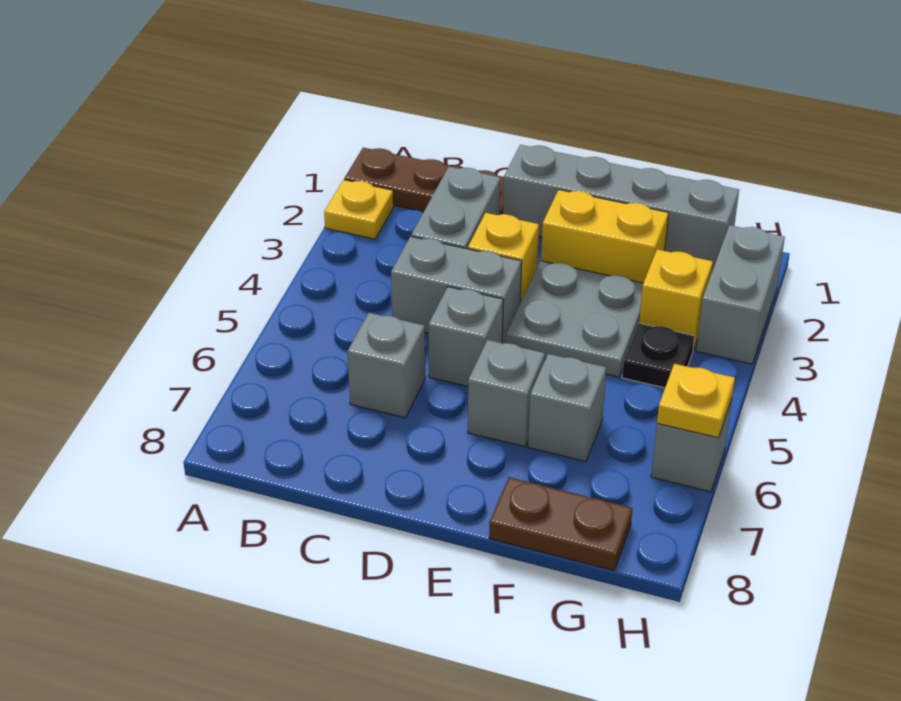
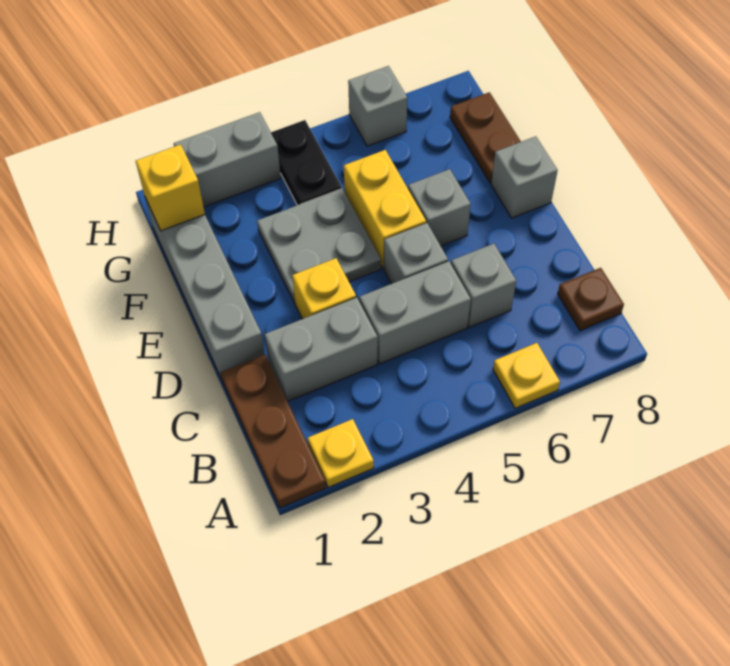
none -> brown plate B8 level 1
grey brick C4:D4 level 1 -> grey brick C4:C5 level 1
yellow brick E2:F2 level 1 -> yellow brick E5:F5 level 1
grey brick F6 level 1 -> grey brick E8 level 1
yellow brick G3 level 1 -> yellow brick G1 level 2
black plate G4 level 1 -> black plate G4:H4 level 1
yellow plate H6 level 2 -> yellow plate A6 level 1

